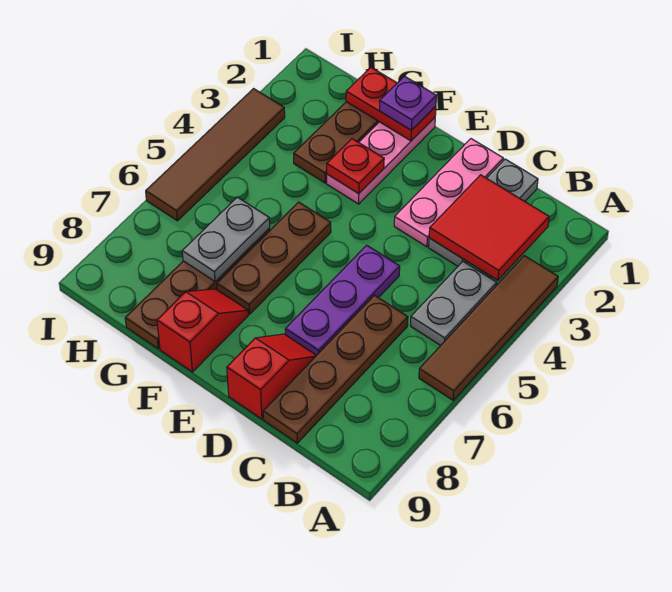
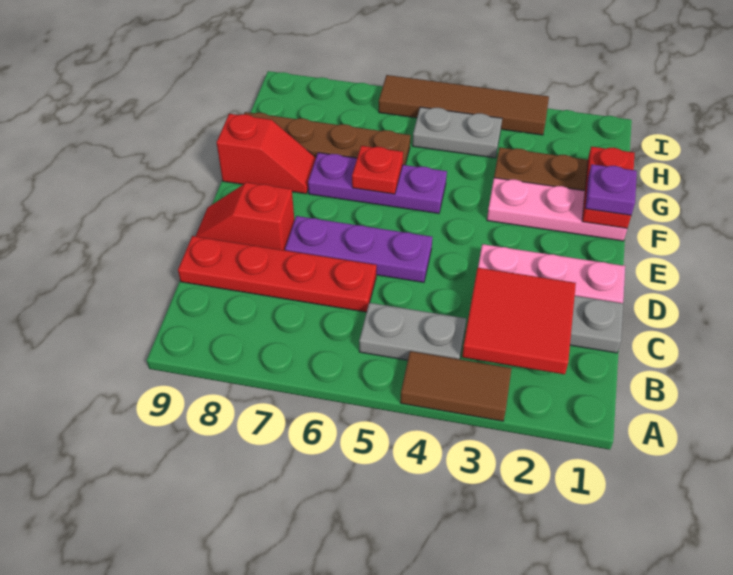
brown tile A3:A6 level 1 -> brown tile A3:A4 level 1
brown plate C6:C9 level 1 -> red plate C6:C9 level 1
red slope D8:D9 level 1 top 9 -> red slope D8:D9 level 1 top 8
red plate F3 level 2 -> red plate F6 level 2
brown plate F5:F7 level 1 -> purple plate F5:F7 level 1
grey plate G6:G7 level 2 -> grey plate H4:H5 level 1

